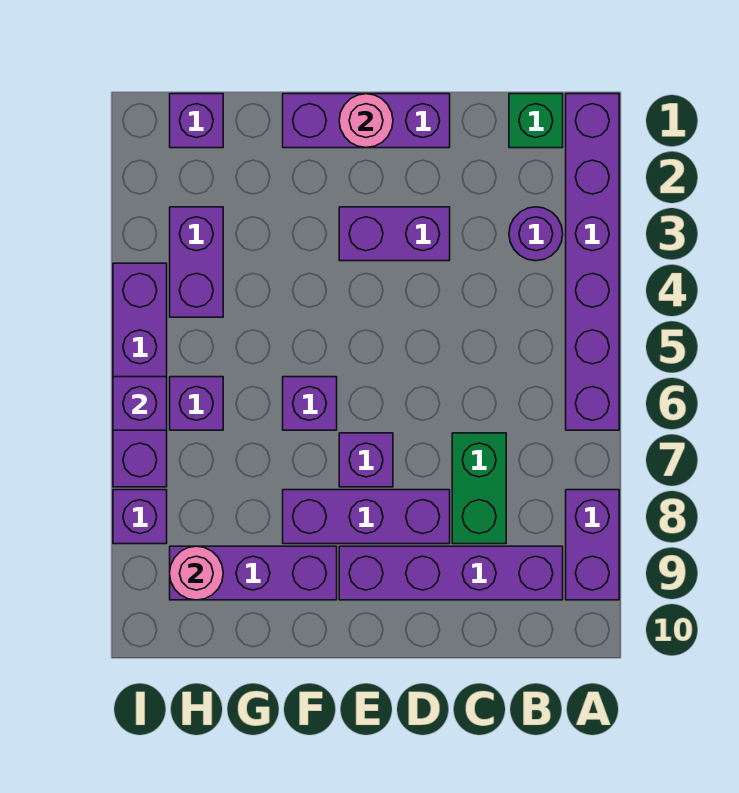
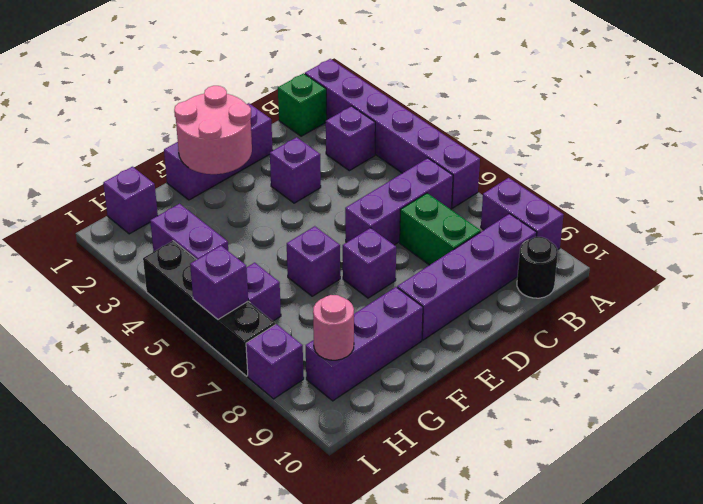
purple round brick B3 level 1 -> purple brick B3 level 1
none -> black round brick B10 level 1
purple brick D3:E3 level 1 -> purple brick D3 level 1
purple brick D8:F8 level 1 -> purple brick B6:D6 level 1
pink round brick E1 level 2 -> pink round brick E1:F2 level 2
purple brick I4:I7 level 1 -> black brick I4:I7 level 1

